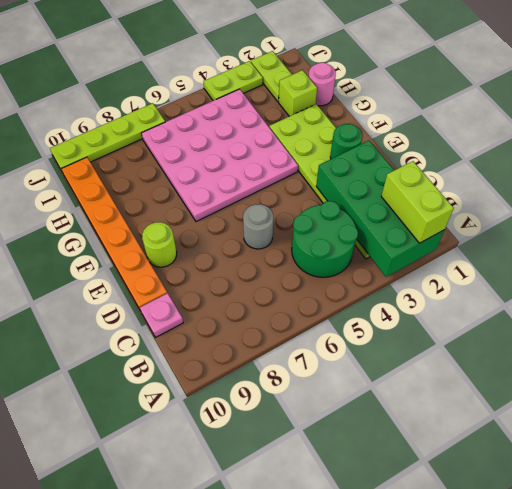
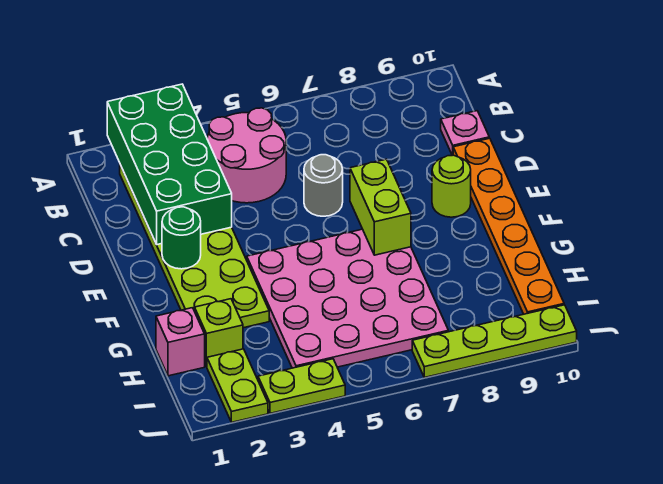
lime brick A2:B2 level 3 -> lime brick E7:F7 level 2
green round brick B4:C5 level 1 -> pink round brick B4:C5 level 1
pink round brick H1 level 1 -> pink brick H1 level 1

